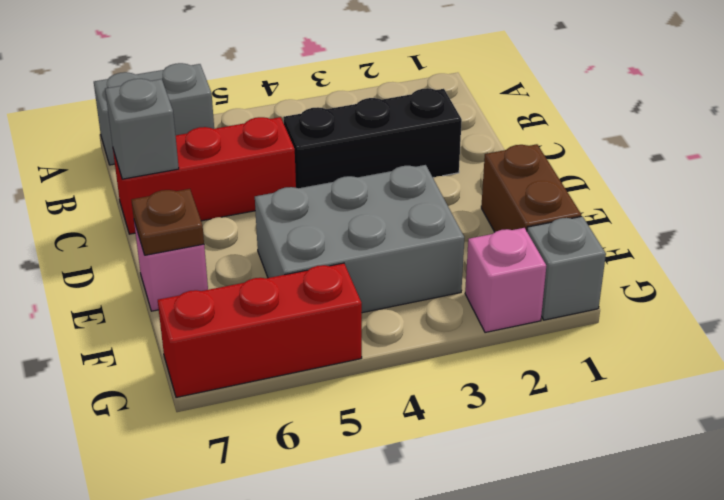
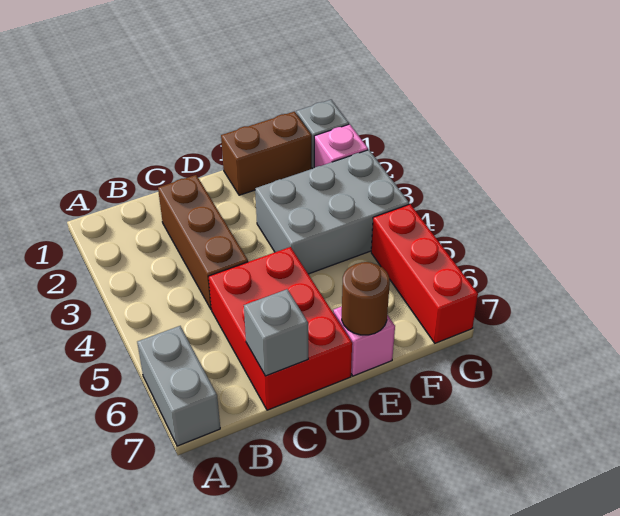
black brick C2:C4 level 1 -> brown brick C2:C4 level 1
red brick C5:C7 level 1 -> red brick C5:D7 level 1
grey brick E3:F5 level 1 -> grey brick E3:G4 level 1
brown plate E7 level 2 -> brown round brick E7 level 2

